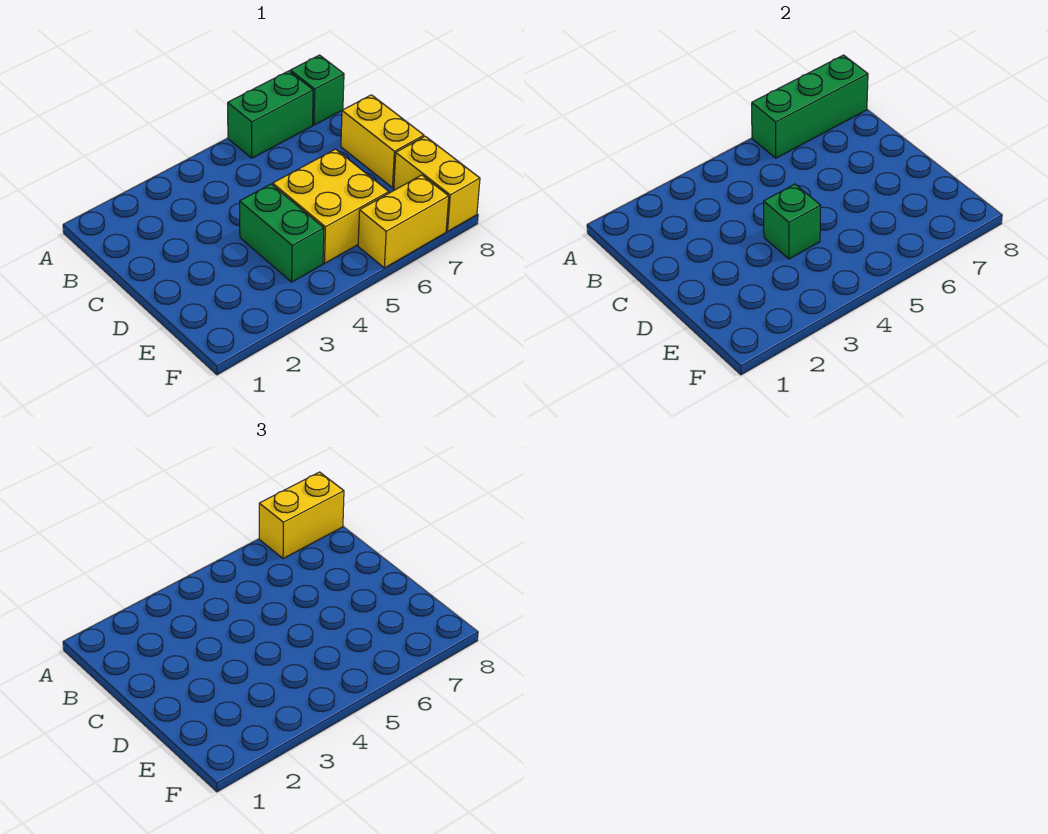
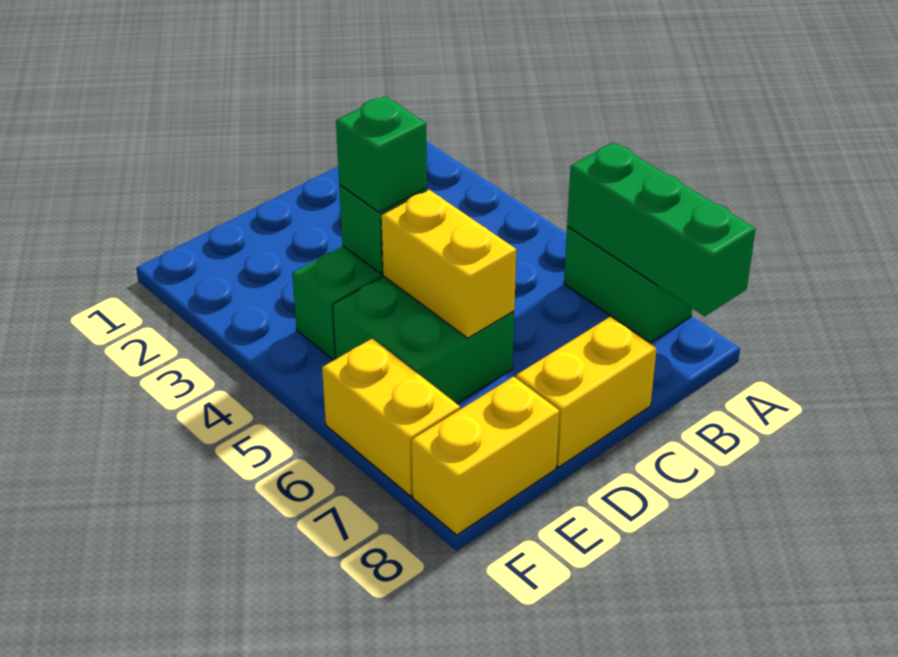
yellow brick A7:A8 level 3 -> yellow brick D5:D6 level 2
green brick A8 level 1 -> green brick D4 level 3
yellow brick D5:E6 level 1 -> green brick D5:E6 level 1

